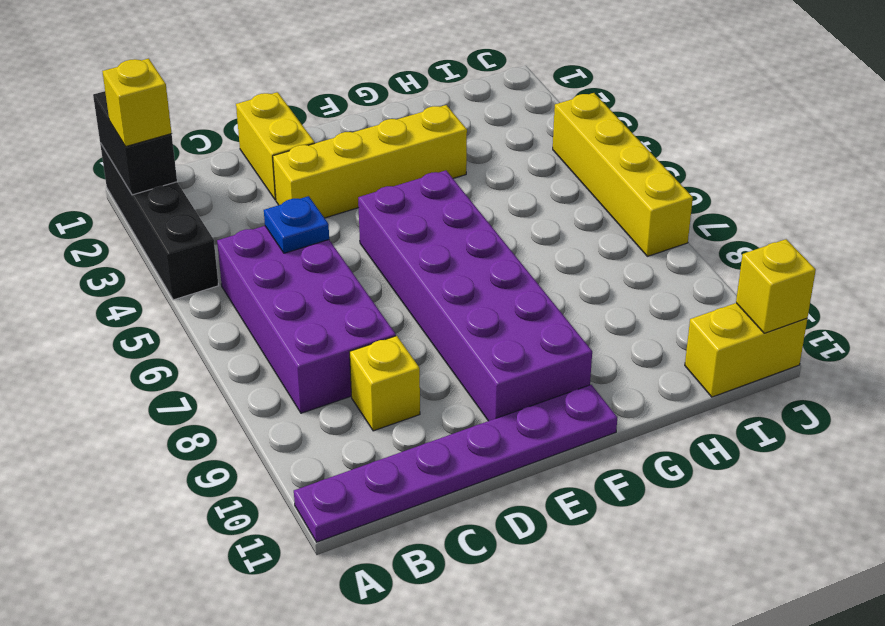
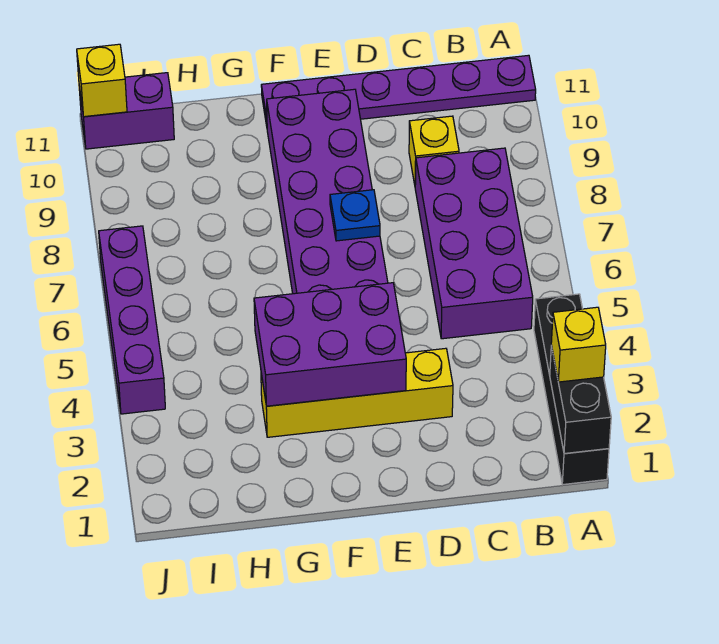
blue plate C5 level 2 -> blue plate E7 level 2
yellow brick D1:D2 level 1 -> none
none -> purple brick E3:G4 level 2
yellow brick I11:J11 level 1 -> purple brick I11:J11 level 1
yellow brick J4:J7 level 1 -> purple brick J4:J7 level 1

